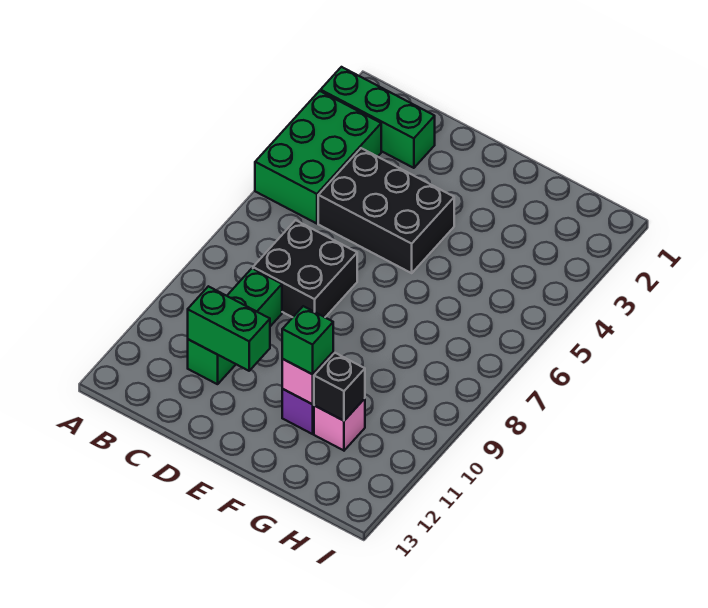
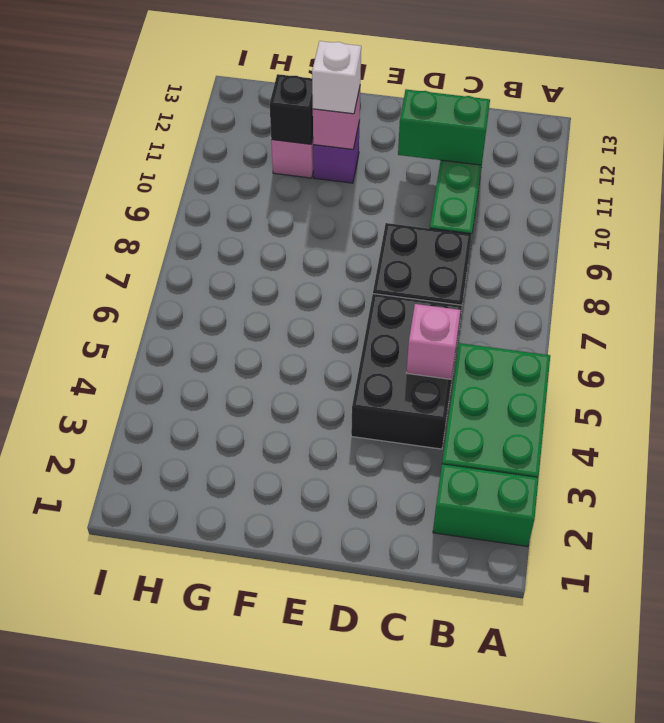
green brick A2:C2 level 1 -> green brick A2:B2 level 1
black brick C4:E5 level 1 -> black brick C4:D6 level 1
none -> pink brick C5 level 2
green brick F11 level 3 -> white brick F11 level 3

